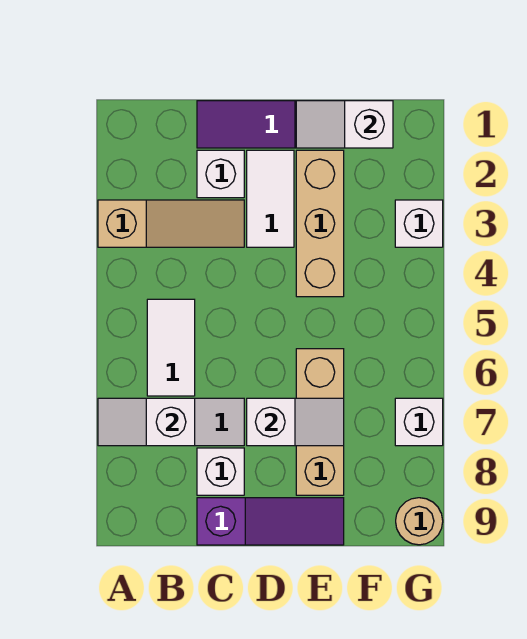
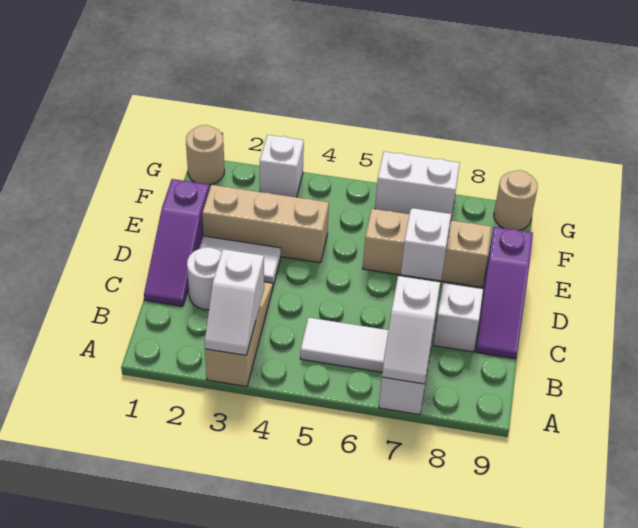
white brick C2 level 1 -> white round brick C2 level 1
purple slope C9:E9 level 1 top C -> purple slope C9:E9 level 1 top E
white slope E1:F1 level 2 top F -> white slope A3:B3 level 2 top B
none -> tan round brick G1 level 1
white brick G7 level 1 -> white brick G6:G7 level 1

